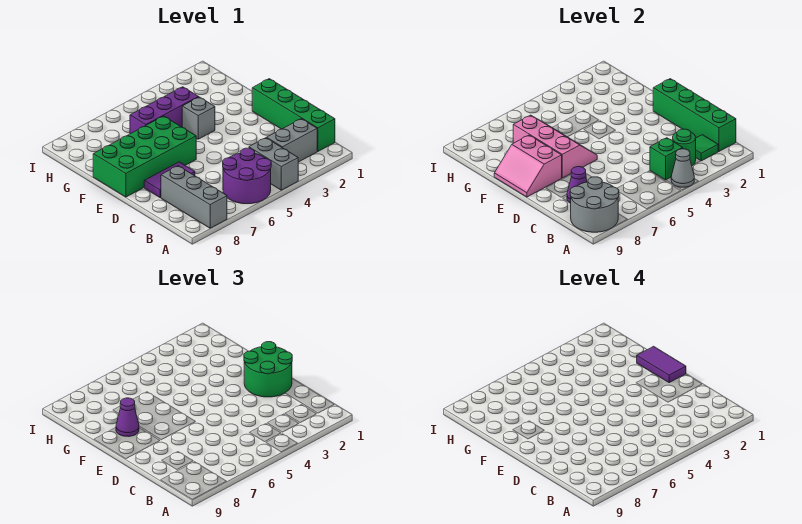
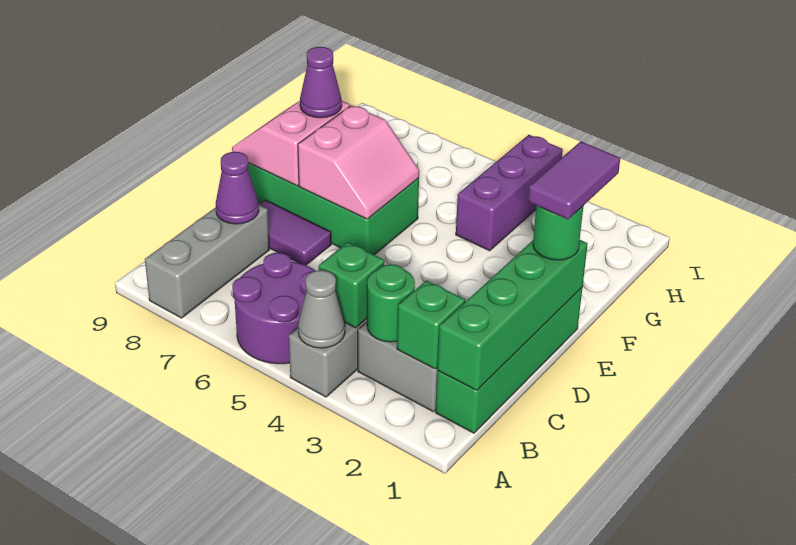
grey round brick A8:B9 level 2 -> none
green tile B2 level 2 -> green brick B2 level 2
green round brick D1:E2 level 3 -> green round brick E1 level 3
pink slope E6:G7 level 2 top 7 -> pink slope E6:F7 level 2 top 7
grey brick F4 level 1 -> none
purple brick G4:G6 level 1 -> purple brick G4:I4 level 1

